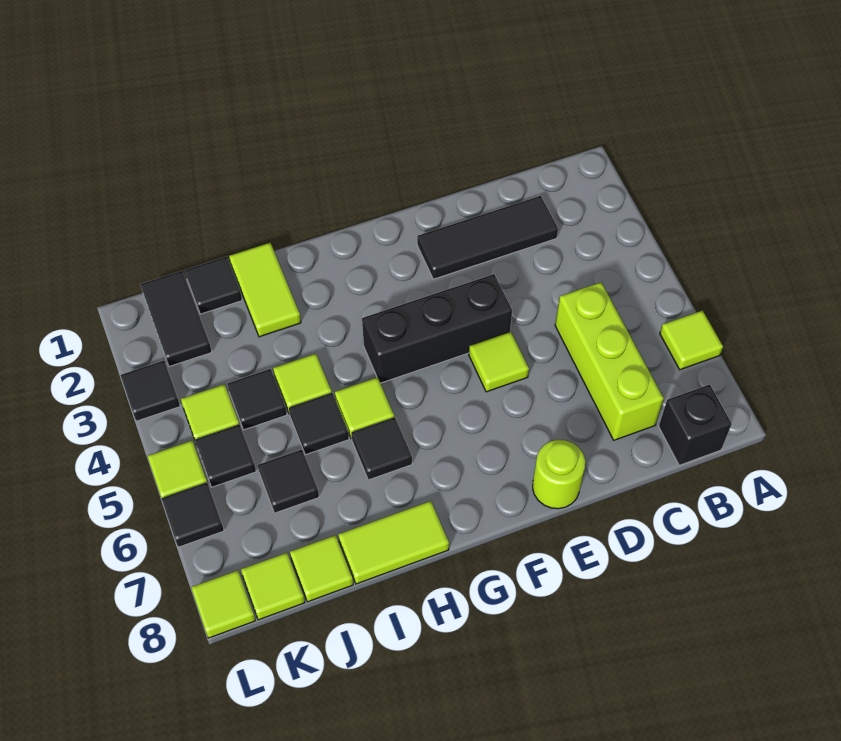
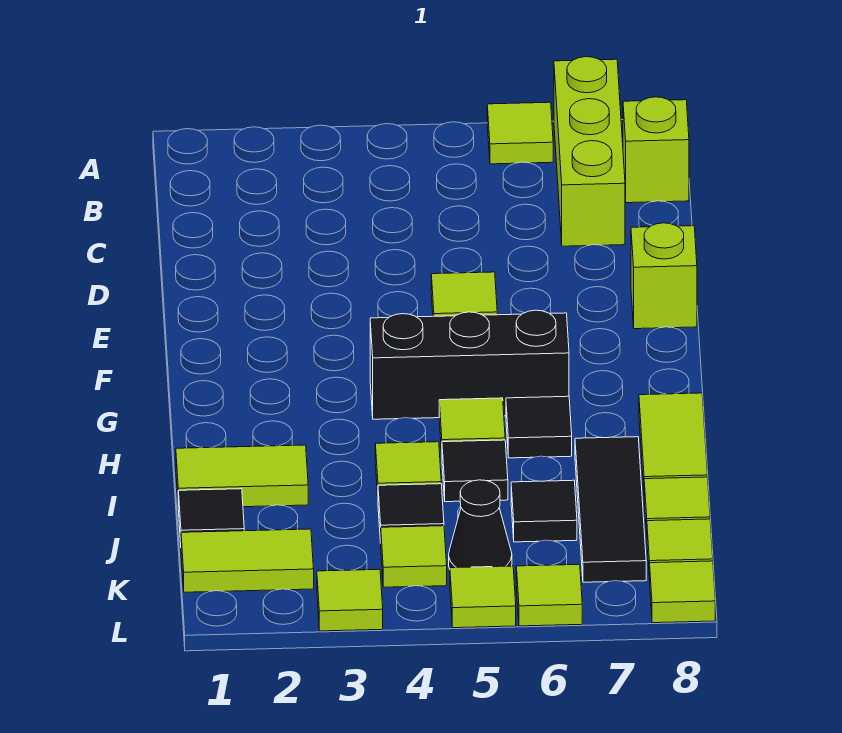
black brick B8 level 1 -> lime brick B8 level 1
black tile C2:E2 level 1 -> black tile I7:K7 level 1
lime brick C5:C7 level 1 -> lime brick A7:C7 level 1
black brick E4:G4 level 1 -> black brick G4:G6 level 1
lime round brick E8 level 1 -> lime brick E8 level 1
black tile K1:K2 level 1 -> lime tile K1:K2 level 1
black tile K5 level 1 -> black cone K5 level 1
black tile L3 level 1 -> lime tile L3 level 1
black tile L6 level 1 -> lime tile L6 level 1

